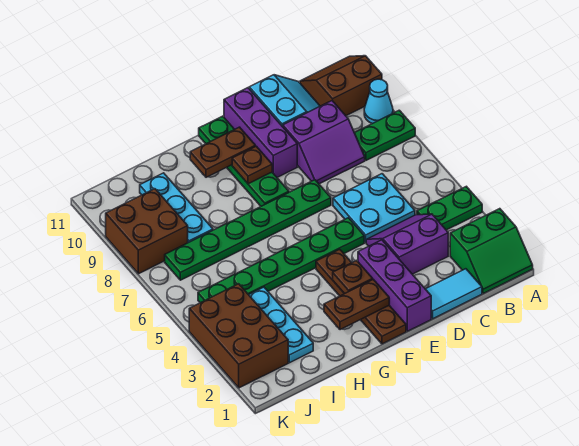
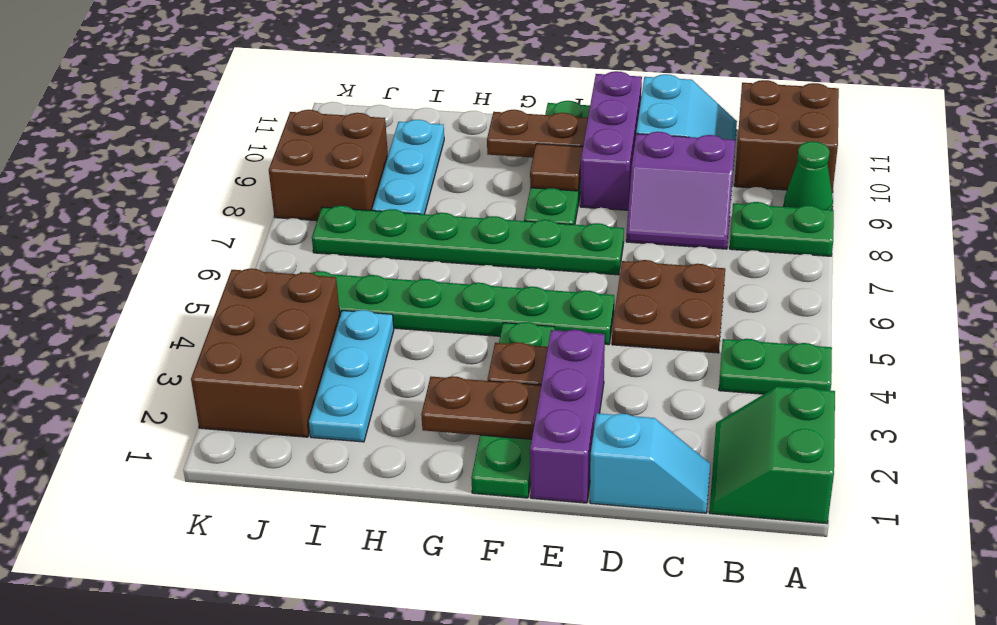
green slope A1:B2 level 1 top 2 -> green slope A1:B2 level 1 top A
cyan cone A9 level 1 -> green cone A9 level 1
brown slope A10:B11 level 1 top 10 -> brown brick A10:B11 level 1
cyan tile C1:D1 level 1 -> cyan slope C1:D1 level 1 top D
purple slope C3:D4 level 1 top 3 -> none
cyan plate C5:D6 level 1 -> brown plate C5:D6 level 1
brown plate F1:F4 level 1 -> green plate F1:F4 level 1
brown plate F9 level 2 -> brown tile F9 level 2

